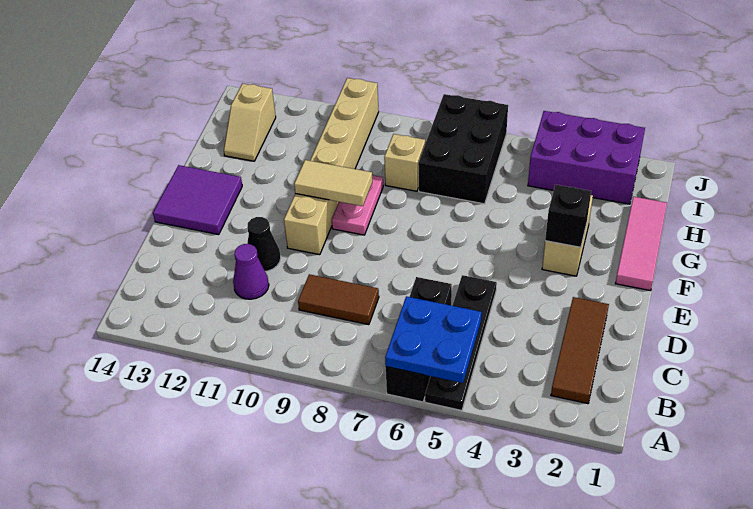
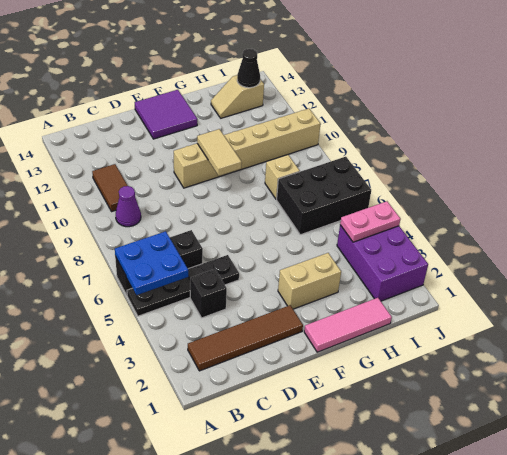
brown tile B2:D2 level 1 -> brown tile B2:E2 level 1
brown tile C8:C9 level 1 -> brown tile B10:B11 level 1
purple cone C11 level 1 -> purple cone B9 level 1
black cone D11 level 1 -> black cone I13 level 2
black brick F3 level 2 -> black brick C4 level 1
pink plate F9:G9 level 1 -> pink plate I4:J4 level 2

